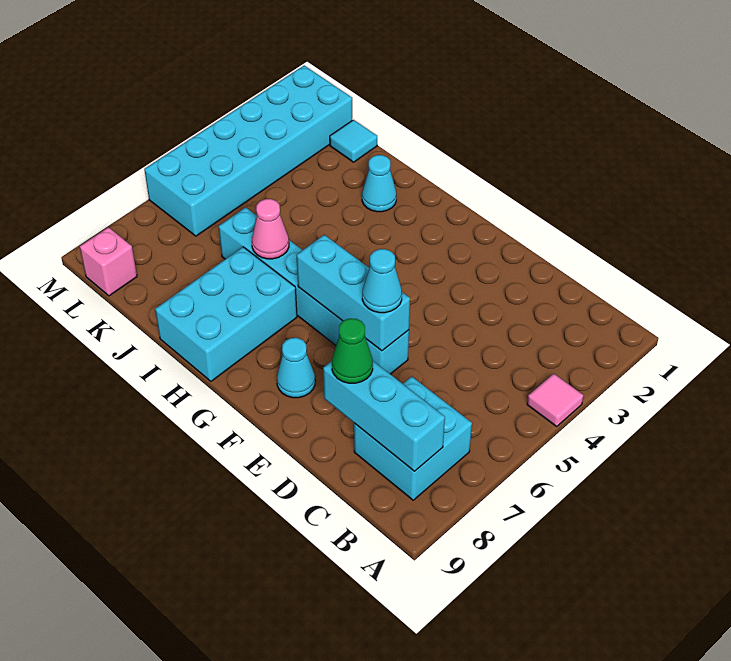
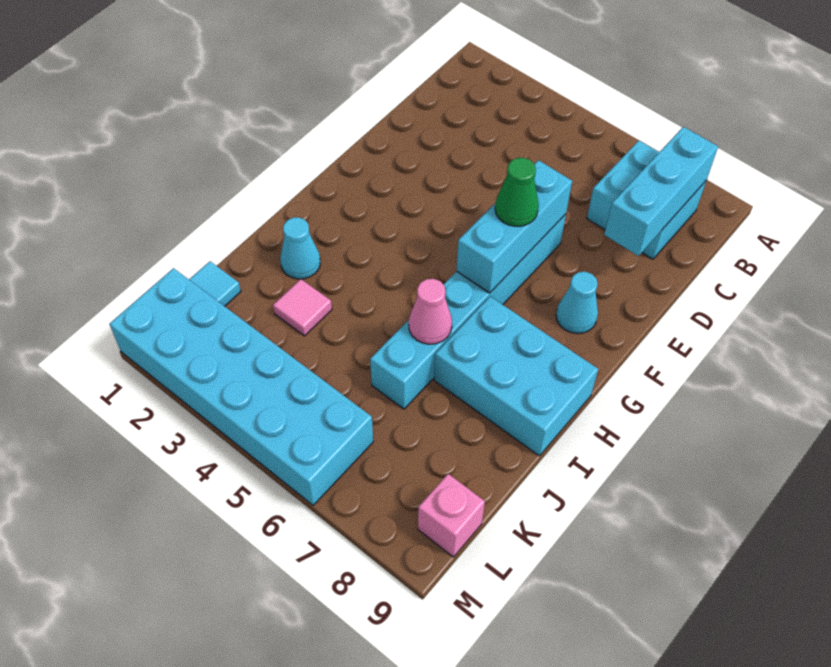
pink tile A4 level 1 -> pink tile J3 level 1
green cone D8 level 3 -> green cone F6 level 3
cyan cone E6 level 3 -> none

